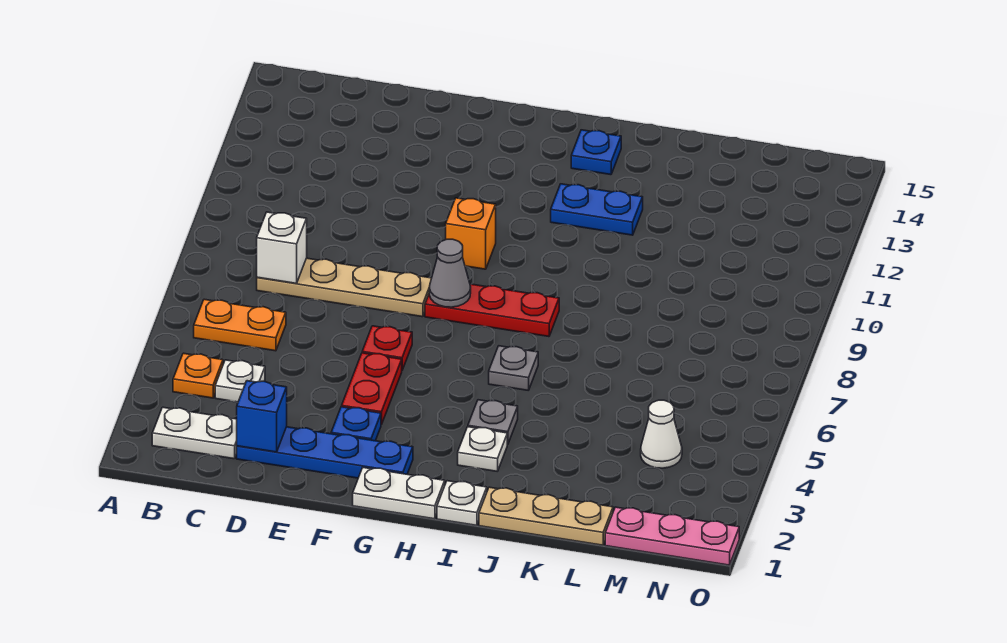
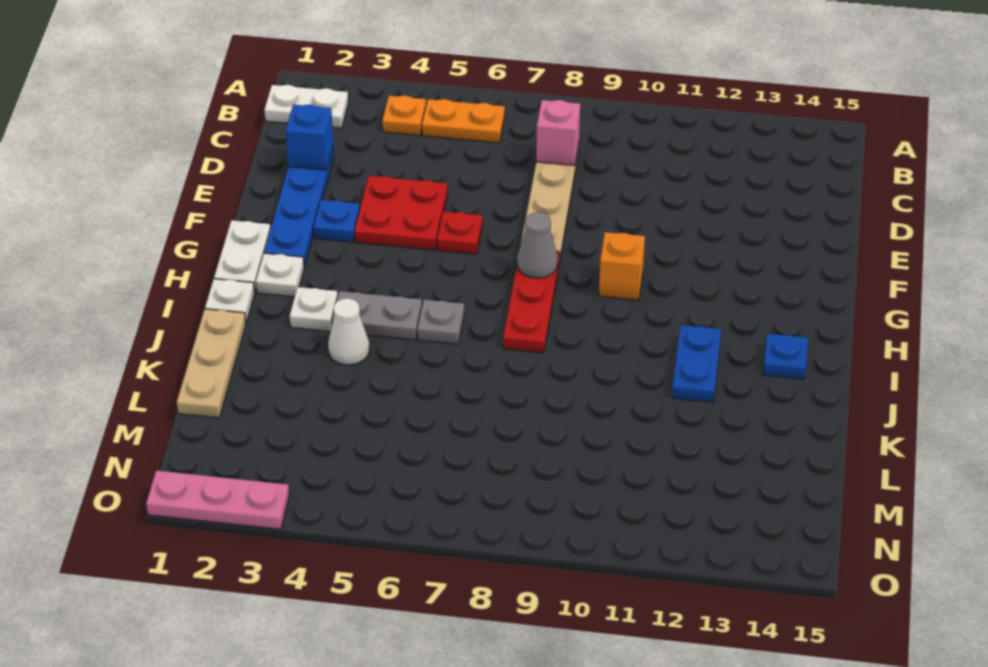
white plate B2:C2 level 1 -> white plate B1:B2 level 1
orange plate B6:C6 level 1 -> orange plate B5:B6 level 1
white plate C4 level 1 -> white plate H2 level 1
white brick C8 level 2 -> pink brick C8 level 2
red plate F4:F5 level 1 -> red plate E4:F5 level 1
grey plate I4 level 1 -> grey plate I4:I5 level 1
pink plate M1:O1 level 1 -> pink plate O1:O3 level 1
white cone M4 level 1 -> white cone J4 level 1

